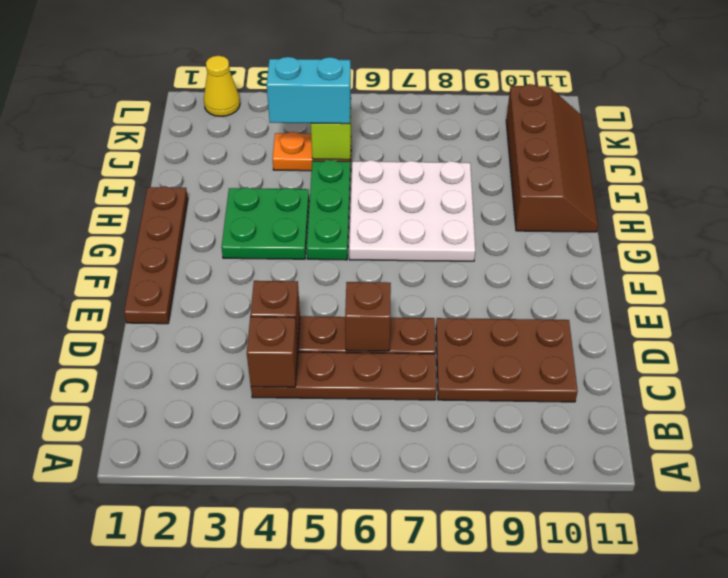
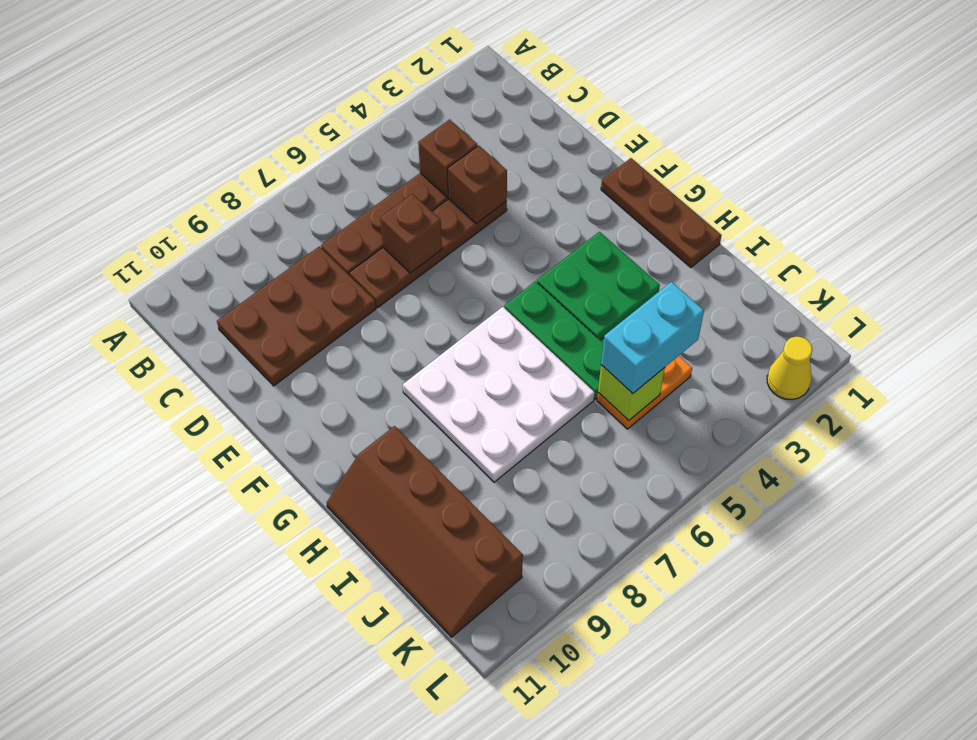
brown plate E1:H1 level 1 -> brown plate F1:H1 level 1

